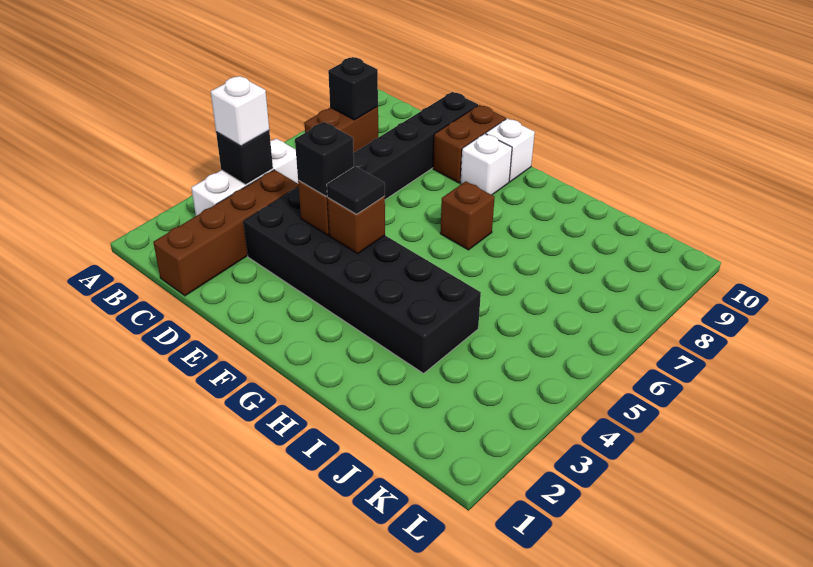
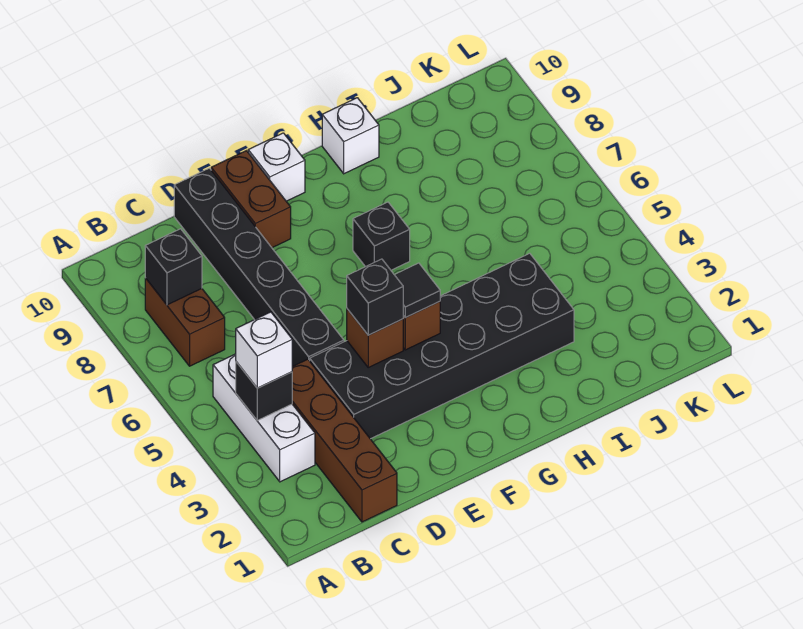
white brick F9 level 1 -> white brick H10 level 1
brown brick G7 level 1 -> black brick G7 level 1

